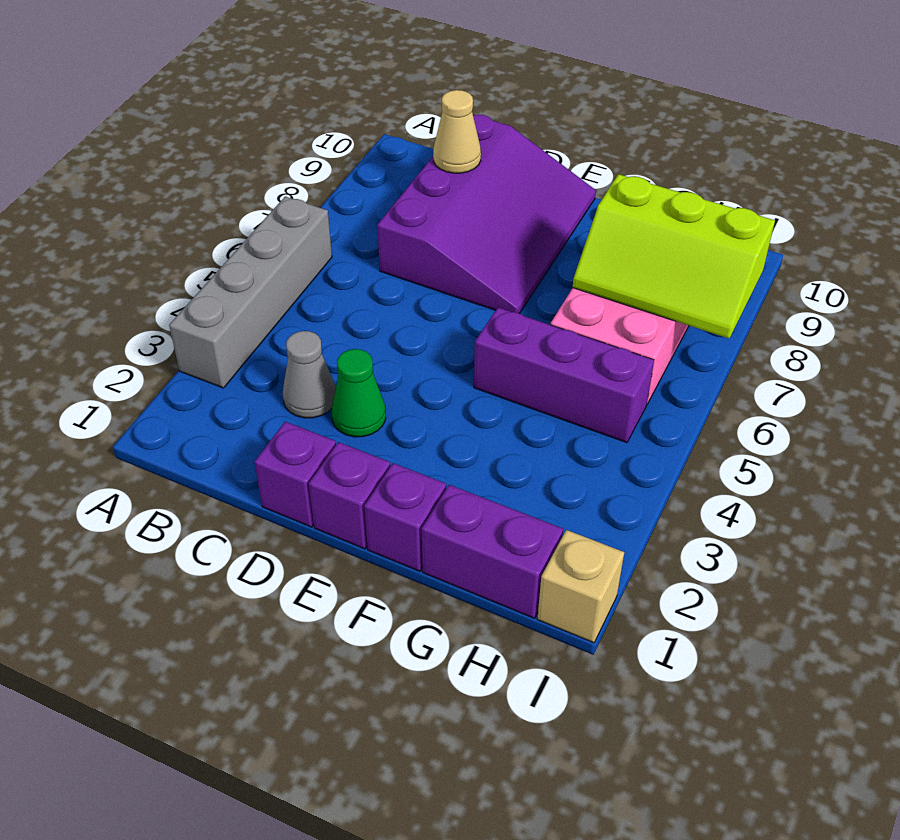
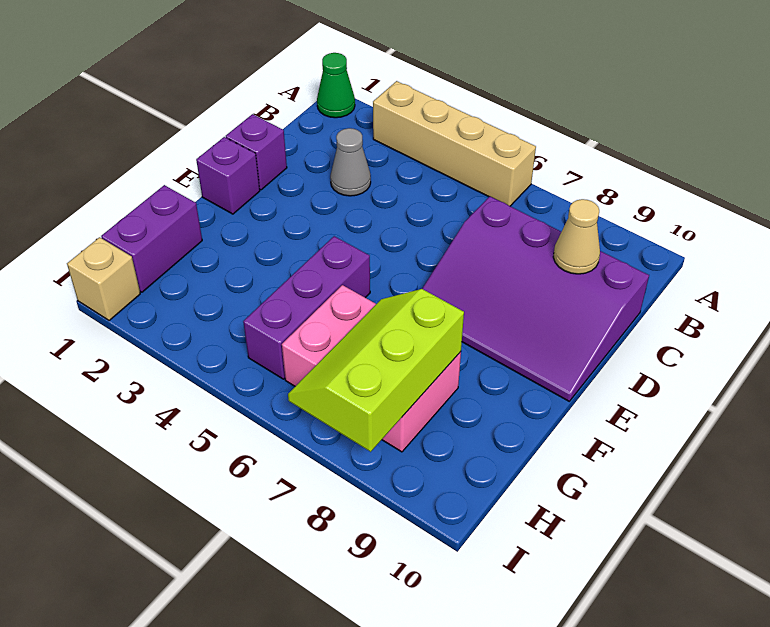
grey brick A3:A6 level 1 -> tan brick A3:A6 level 1
green cone D3 level 1 -> green cone A1 level 1
purple brick F1 level 1 -> none

